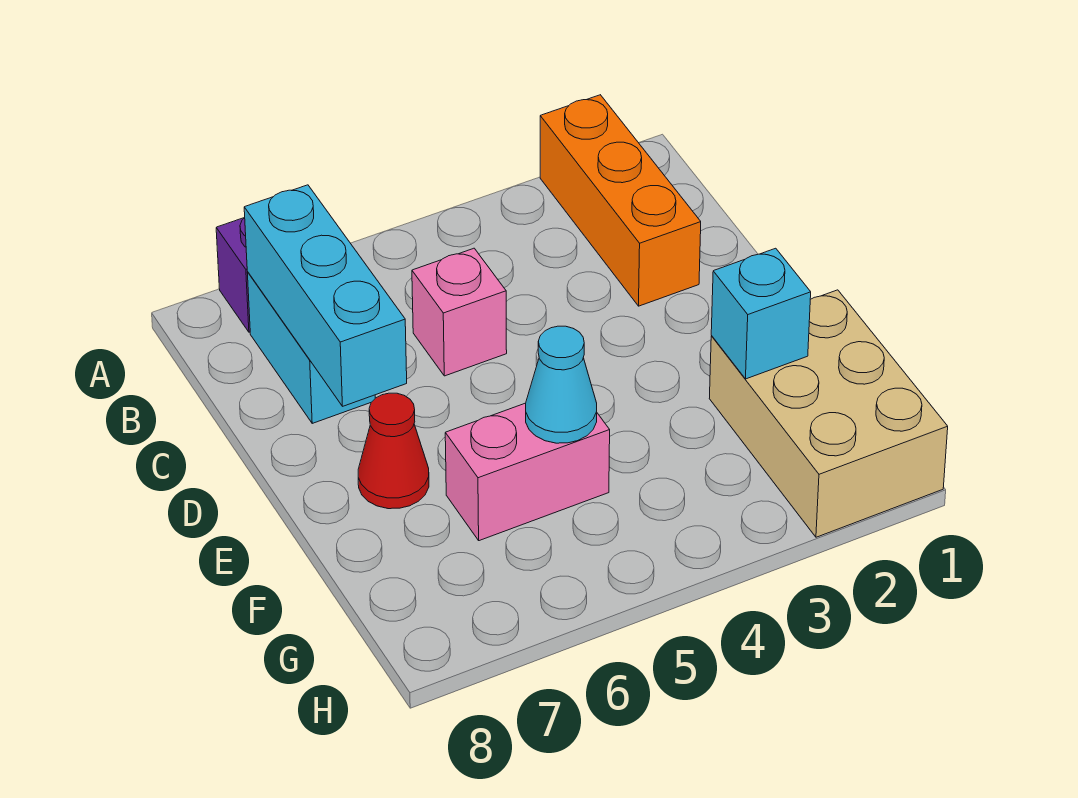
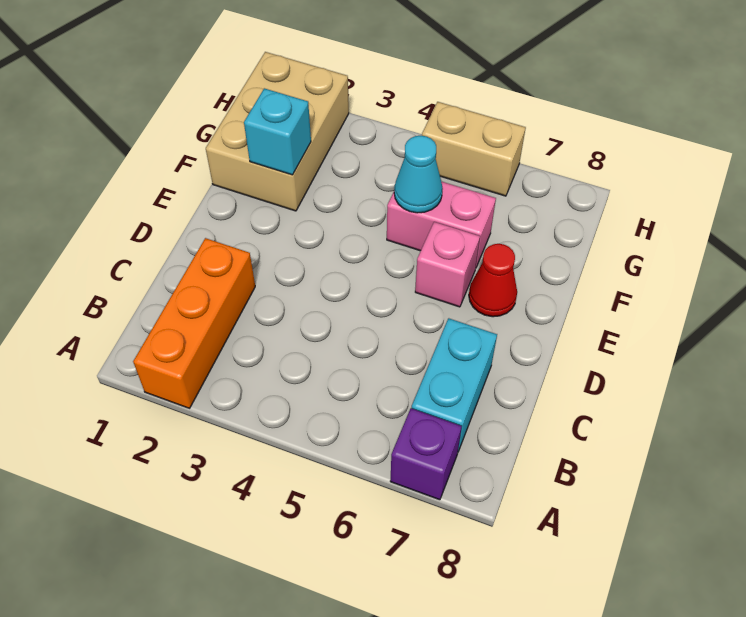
cyan brick B7:D7 level 2 -> none
pink brick C5 level 1 -> pink brick E6 level 1
none -> tan brick H5:H6 level 1

